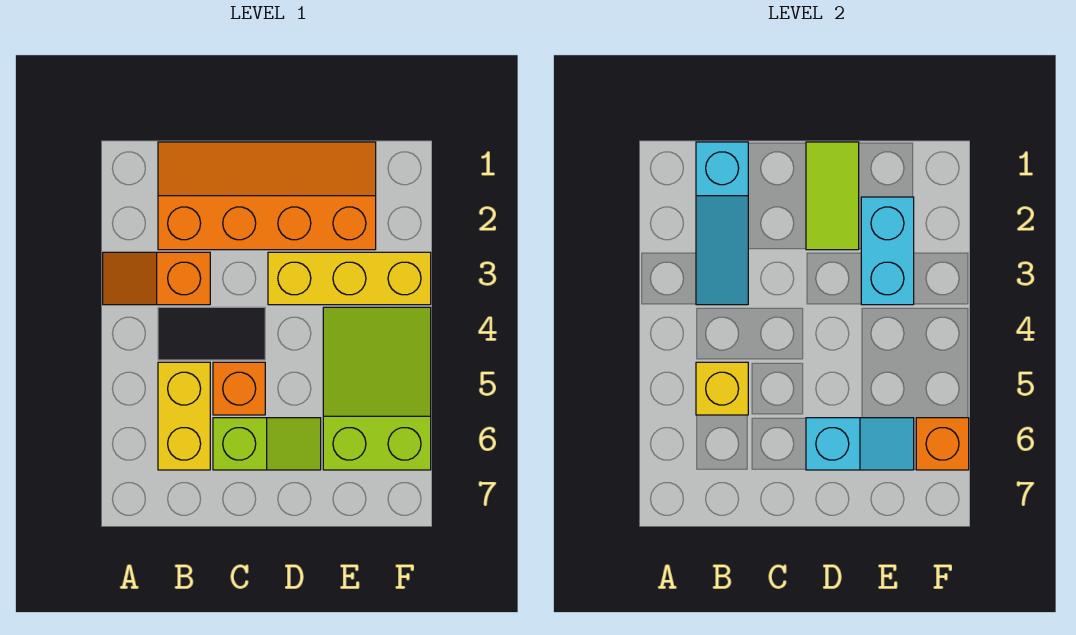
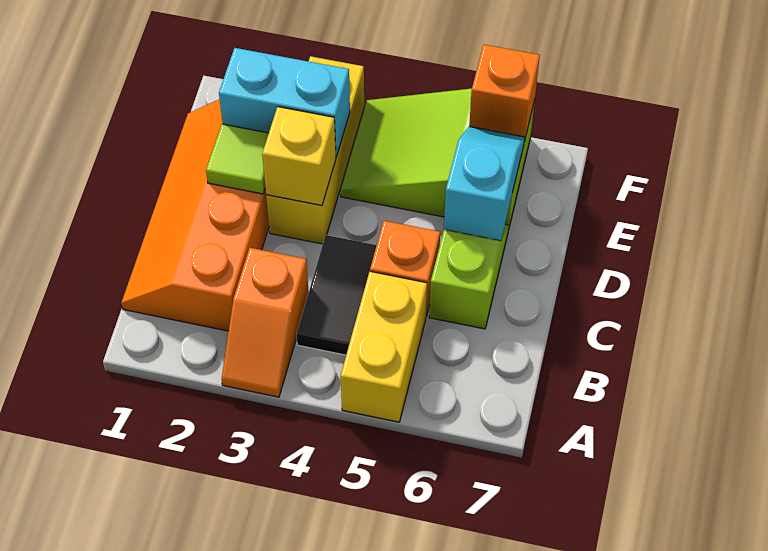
cyan slope B1:B3 level 2 top 1 -> none
yellow brick B5:B6 level 1 -> yellow brick A5:B5 level 1
yellow brick B5 level 2 -> yellow brick D3 level 2
lime tile D1:D2 level 2 -> lime tile D2 level 2

